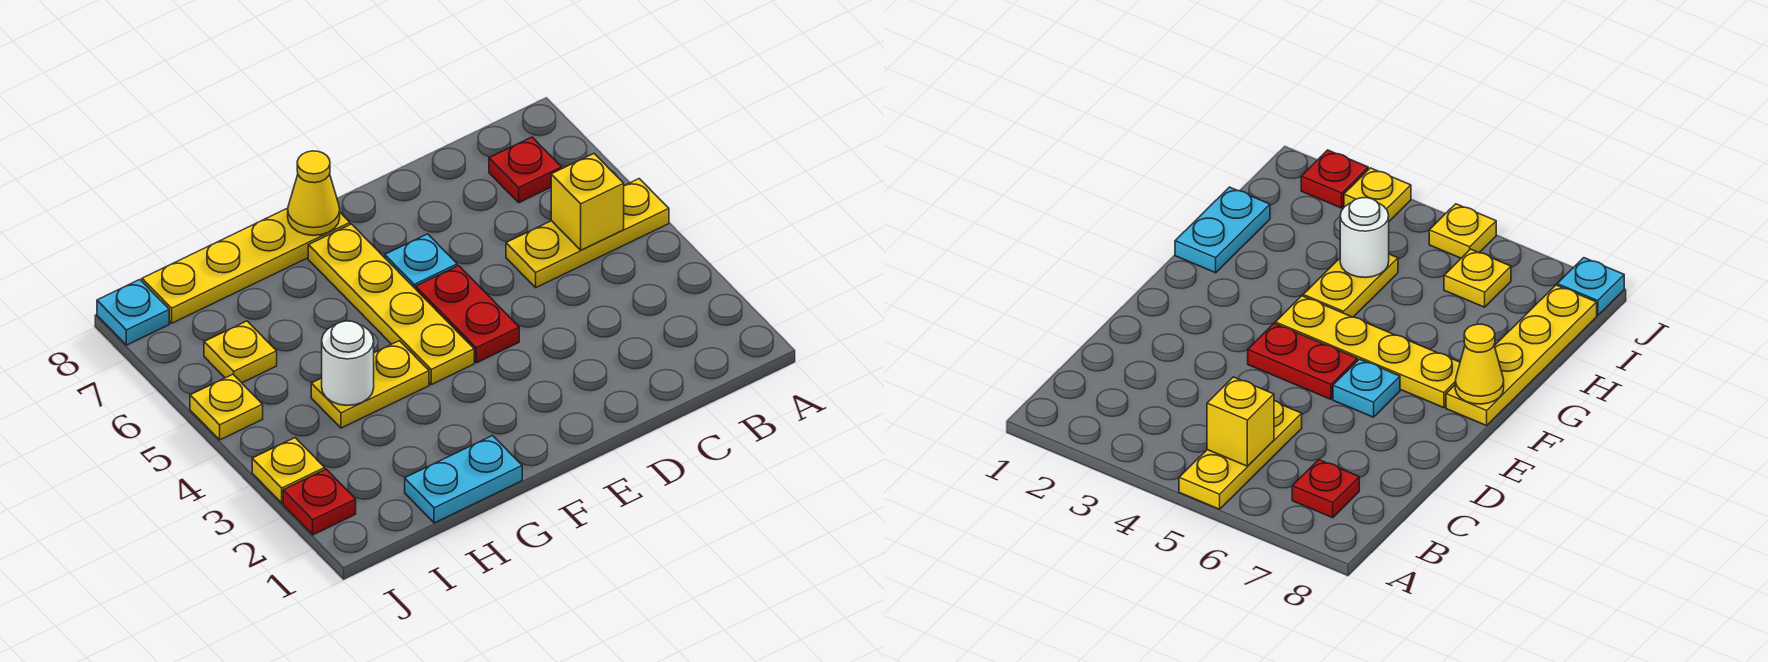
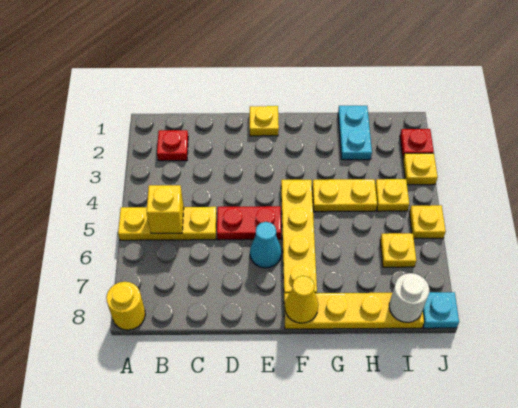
none -> yellow round brick A8 level 1
red plate B7 level 1 -> red plate B2 level 1
none -> yellow plate E1 level 1
red plate E4:E5 level 1 -> red plate D5:E5 level 1
cyan plate E6 level 1 -> cyan cone E6 level 1
cyan plate G1:H1 level 1 -> cyan plate H1:H2 level 1
white round brick H4 level 2 -> white round brick I8 level 2
none -> yellow plate I4 level 1

